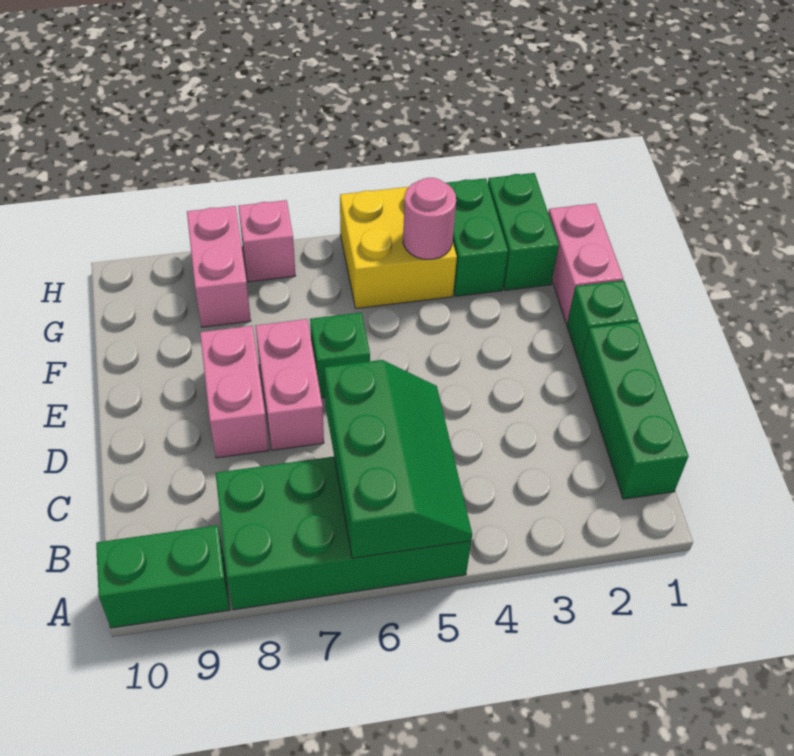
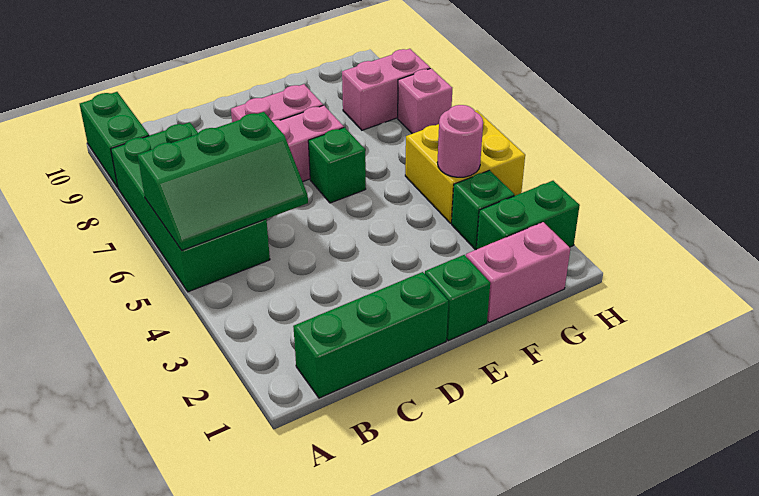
green brick G3:H3 level 1 -> green brick G3 level 1

